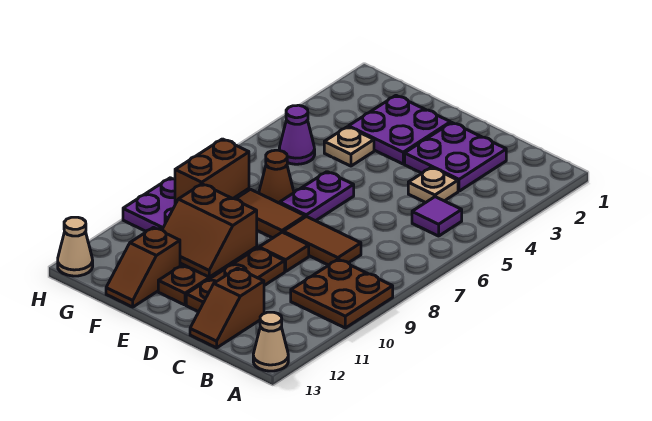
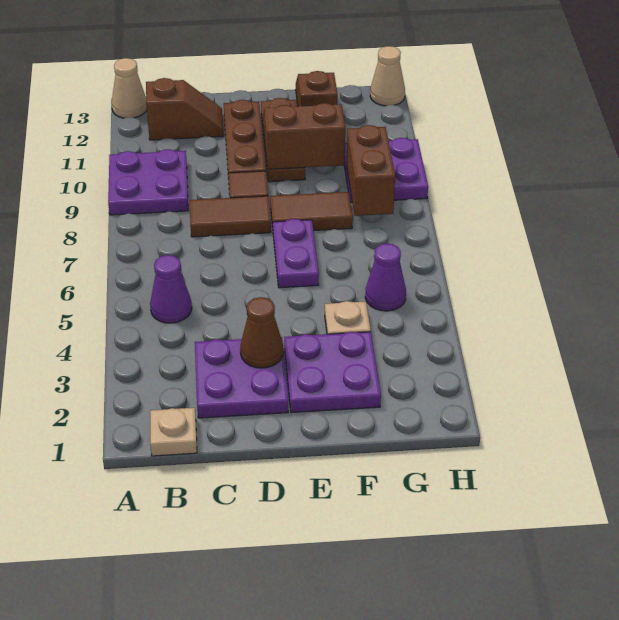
brown plate A9:B10 level 1 -> purple plate A9:B10 level 1
purple tile B5 level 1 -> purple cone B5 level 1
tan plate C4 level 1 -> tan plate B1 level 1
brown slope C12:C13 level 1 top 12 -> brown slope B12:C12 level 1 top B
brown cone F7 level 1 -> brown cone D3 level 2

